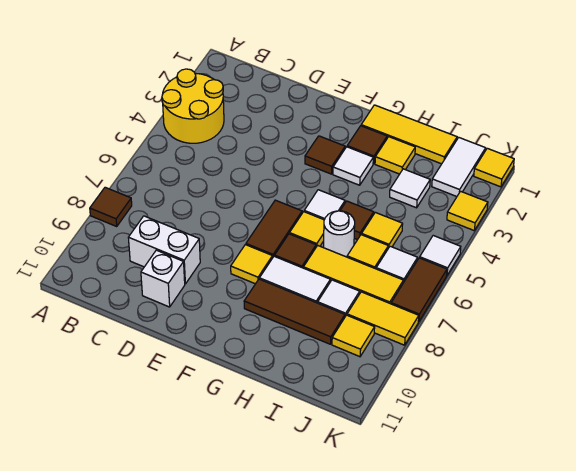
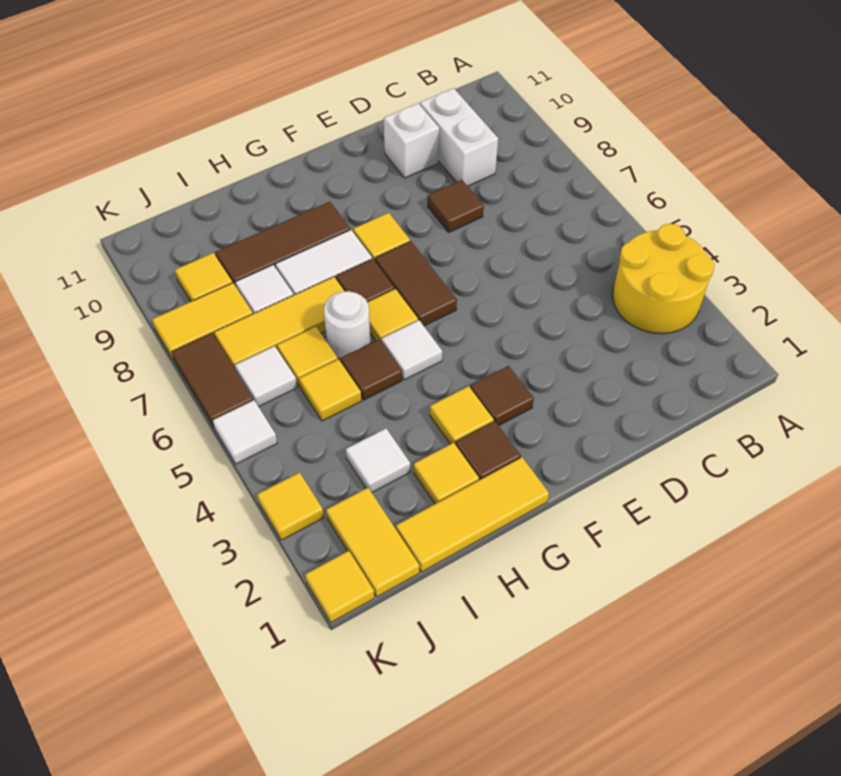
brown tile A8 level 1 -> brown tile D8 level 1
white brick C9:D9 level 1 -> white brick C9:C10 level 1
white tile G3 level 1 -> yellow tile G3 level 1
white tile J1:J2 level 1 -> yellow tile J1:J2 level 1

